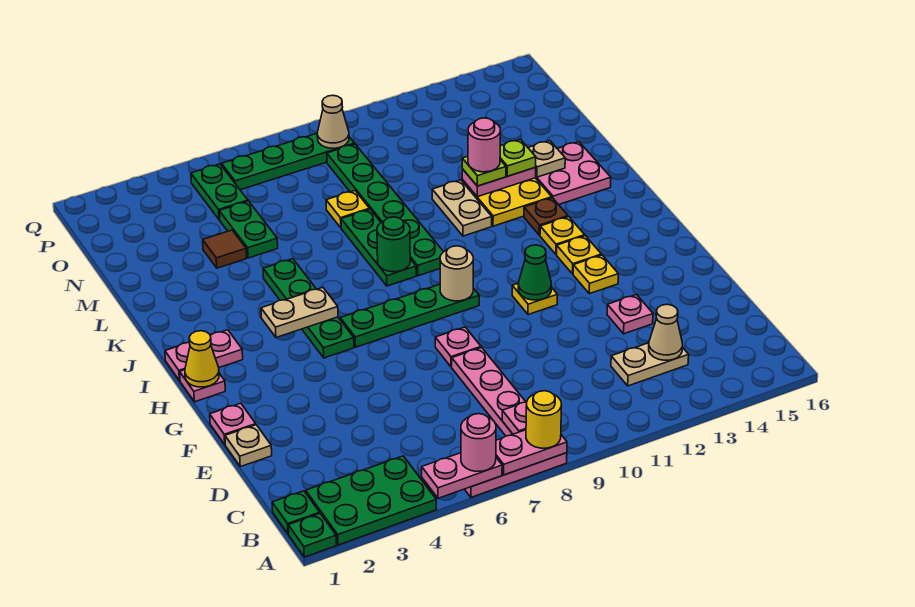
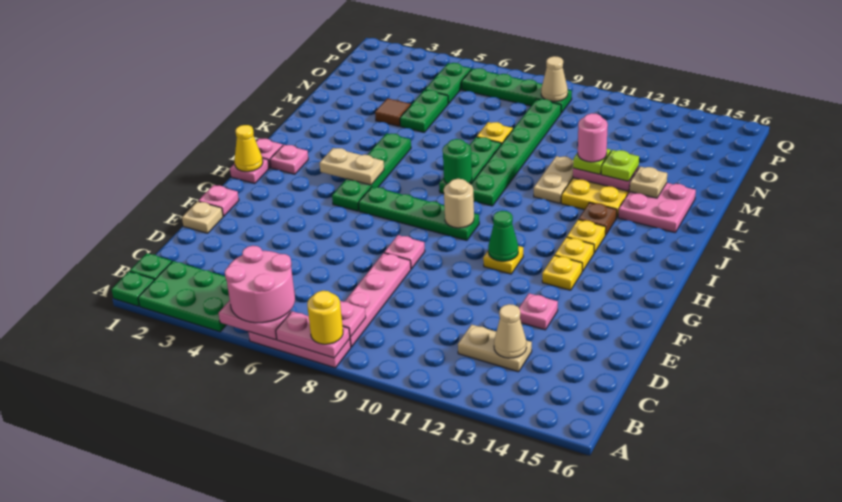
pink round brick A6 level 3 -> pink round brick A5:B6 level 3

